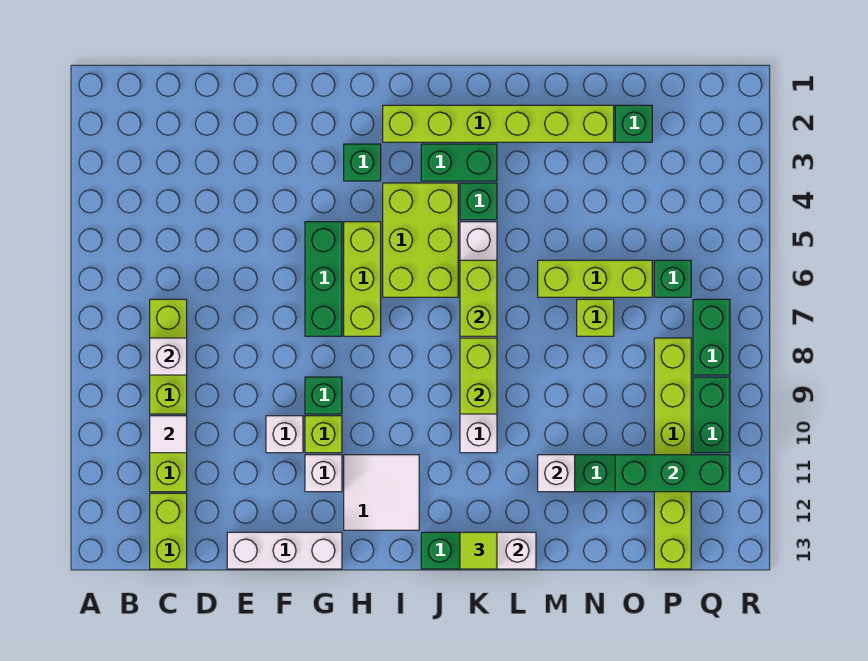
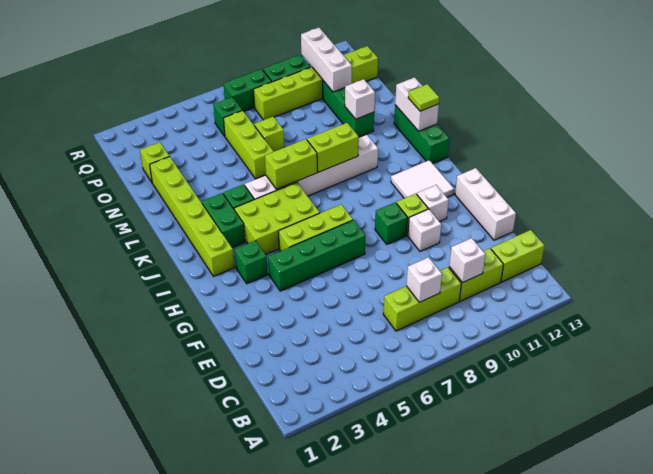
white tile C10 level 2 -> white brick C10 level 2
green brick G5:G7 level 1 -> green brick G4:G7 level 1
green brick O2 level 1 -> lime brick O2 level 1
green brick O11:Q11 level 2 -> white brick O11:Q11 level 2

